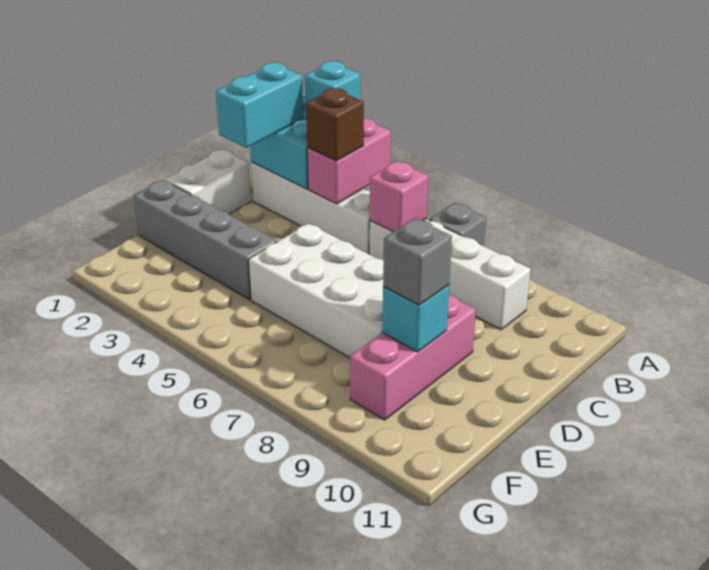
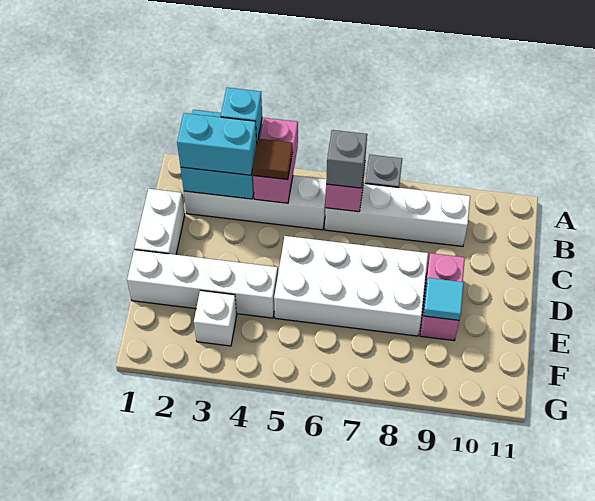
cyan brick B2:C2 level 3 -> cyan brick B2:B3 level 3
brown brick B4 level 3 -> brown tile B4 level 3
pink brick D9:F9 level 1 -> pink brick D9:E9 level 1
grey brick E1:E4 level 1 -> white brick E1:E4 level 1
cyan brick E9 level 2 -> cyan tile E9 level 2
grey brick E9 level 3 -> grey brick B6 level 3
none -> white brick F3 level 1

